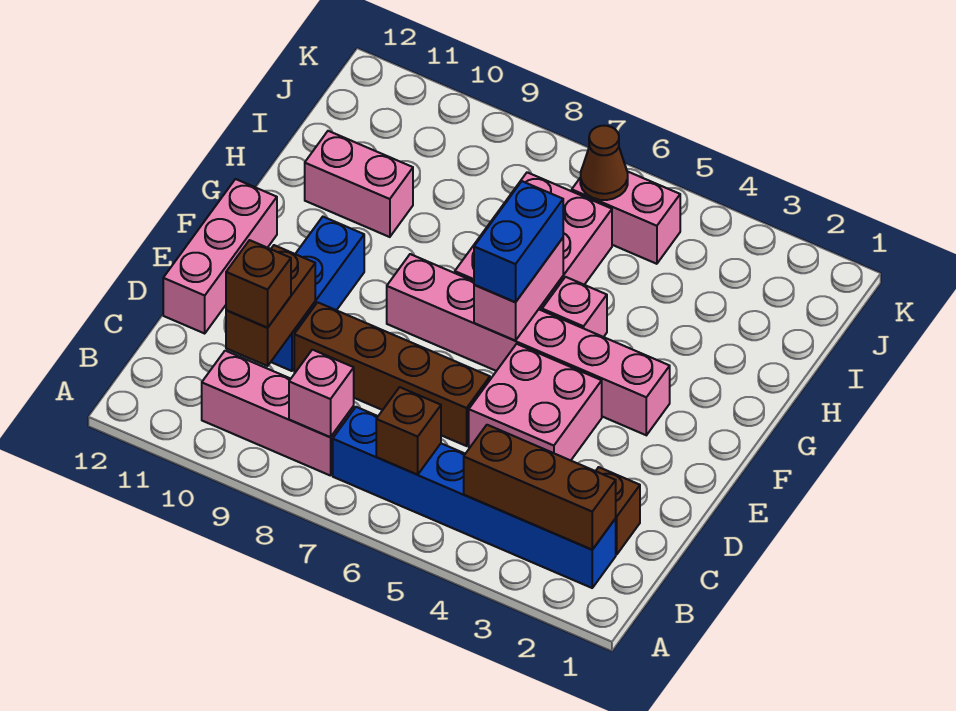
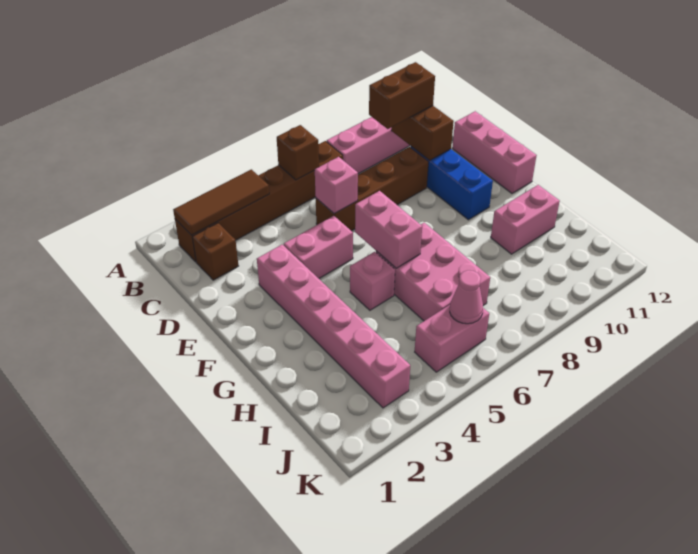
blue brick B2:B7 level 1 -> brown brick B2:B7 level 1
brown brick B2:B4 level 2 -> brown tile B2:B4 level 2
pink brick B8 level 2 -> pink brick D6 level 2
brown brick C10 level 3 -> brown brick C9:C10 level 3
pink brick D4:E5 level 1 -> pink brick E4:E5 level 1
pink brick F3:F8 level 1 -> pink brick E3:J3 level 1
blue brick F6:G6 level 3 -> none
brown cone J6 level 2 -> pink cone J6 level 2

